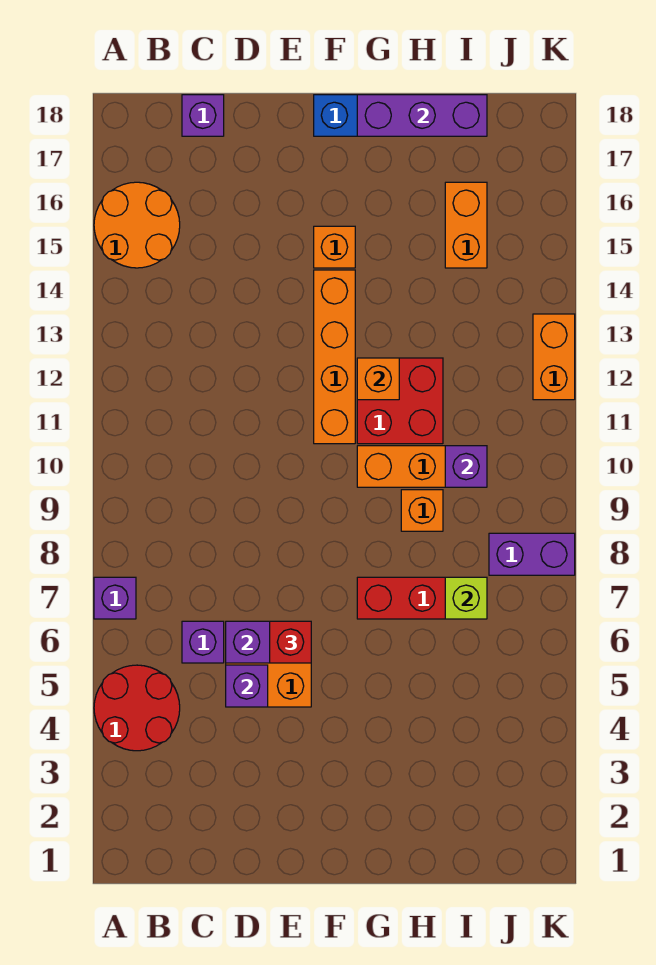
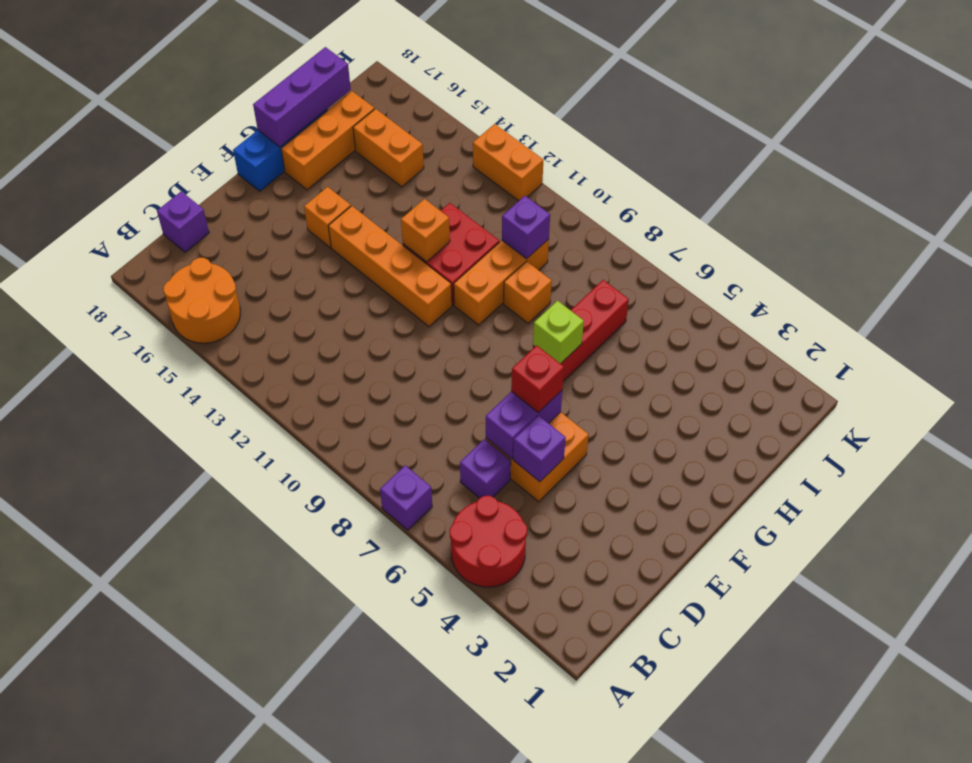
none -> orange brick G17:I17 level 1
lime brick I7 level 2 -> lime brick G7 level 2
purple brick J8:K8 level 1 -> none

